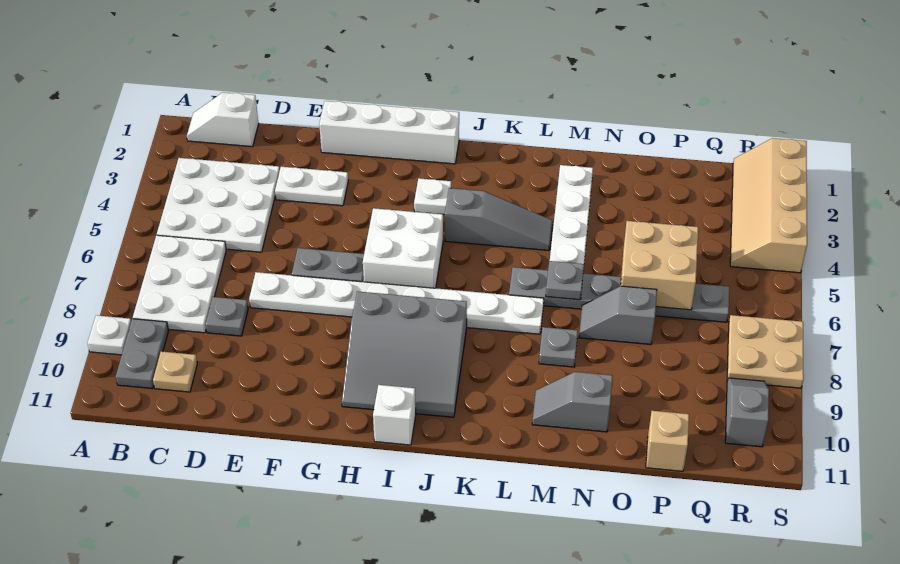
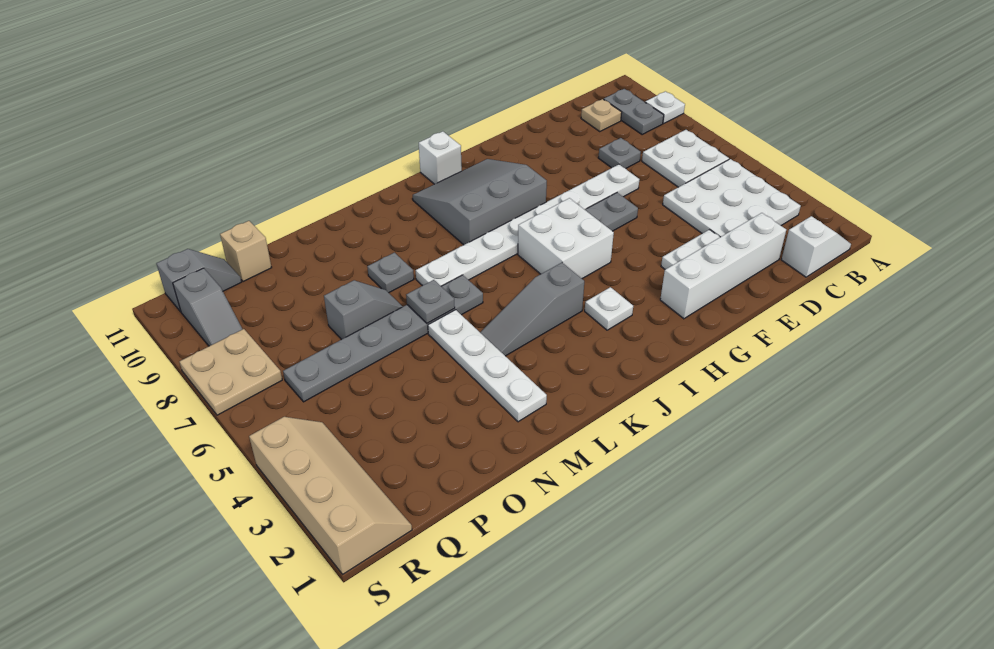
white plate B6:C8 level 1 -> white plate B6:C7 level 1
white brick F1:I1 level 1 -> white brick D2:G2 level 1
grey slope M10:N10 level 1 top N -> grey slope Q11:R11 level 1 top R
tan brick O5:P6 level 2 -> none

